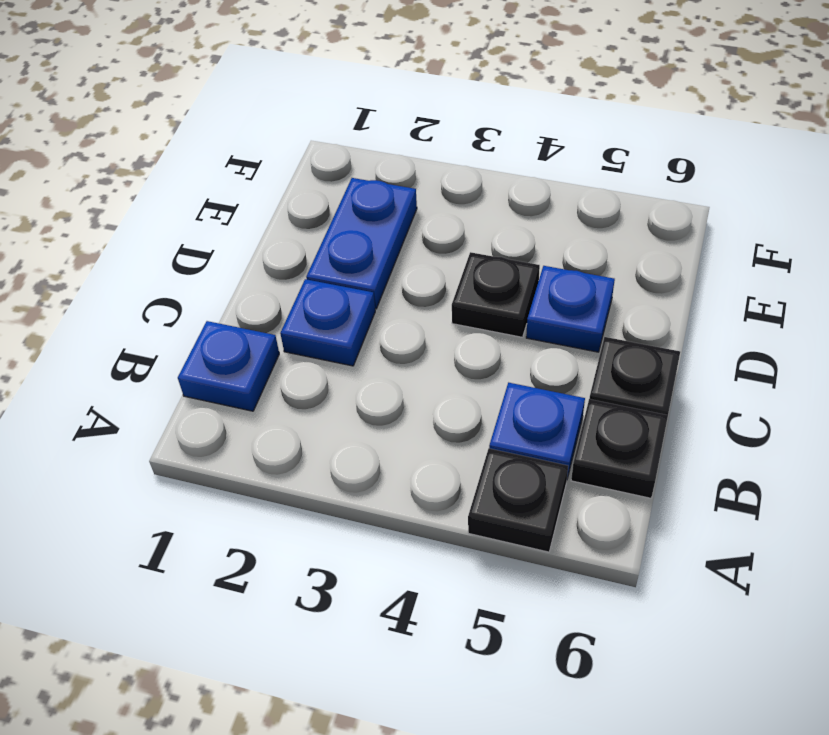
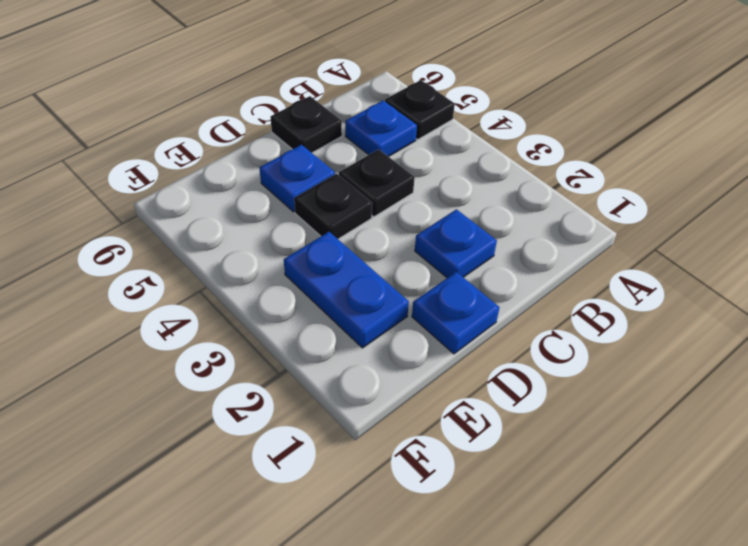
blue plate B1 level 1 -> blue plate D1 level 1
black plate B6 level 1 -> black plate C4 level 1
blue plate D2:E2 level 1 -> blue plate E2:E3 level 1

